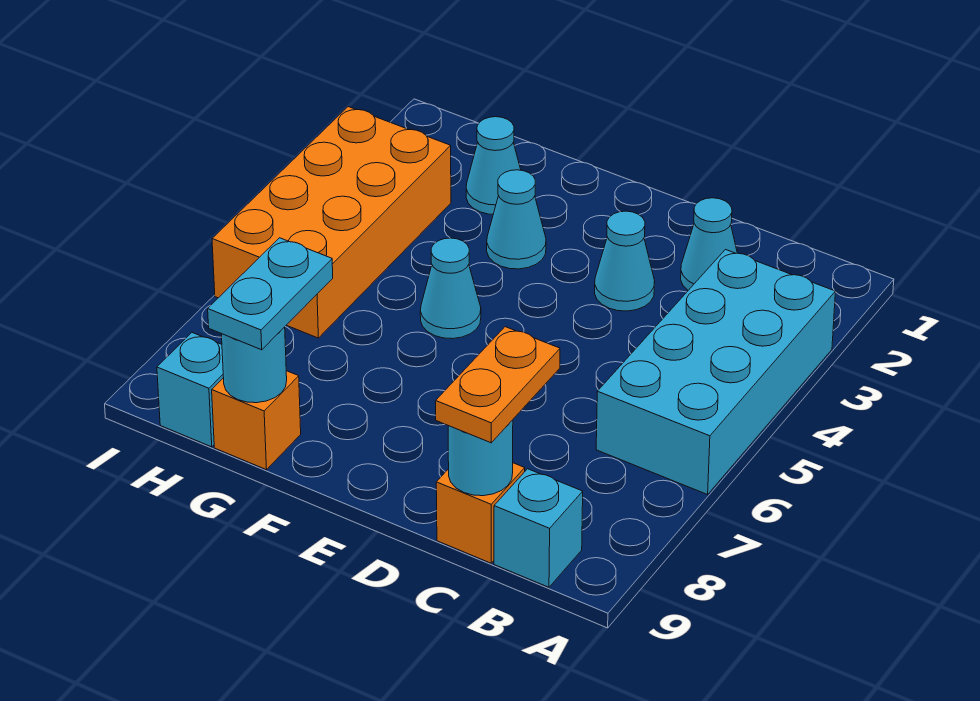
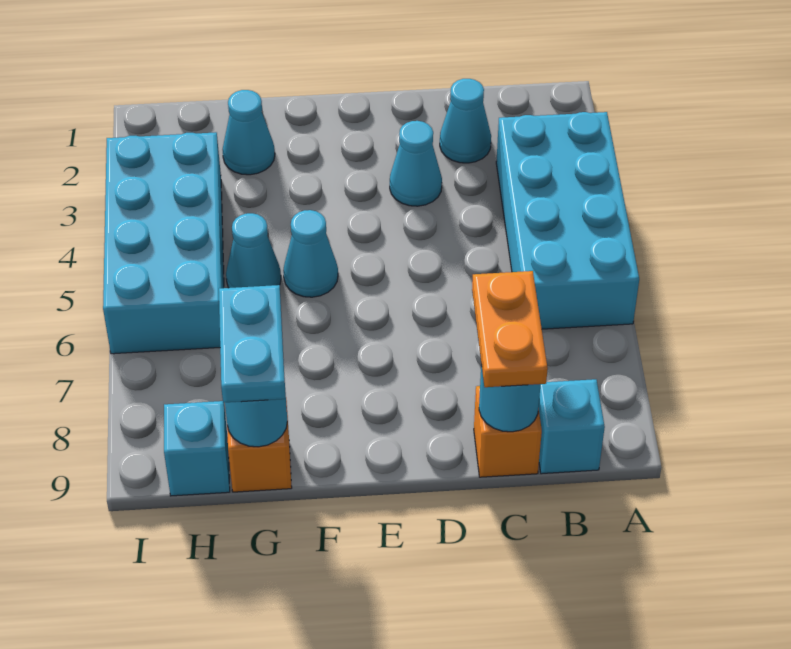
cyan cone F3 level 1 -> cyan cone G5 level 1
orange brick H3:I6 level 1 -> cyan brick H3:I6 level 1

